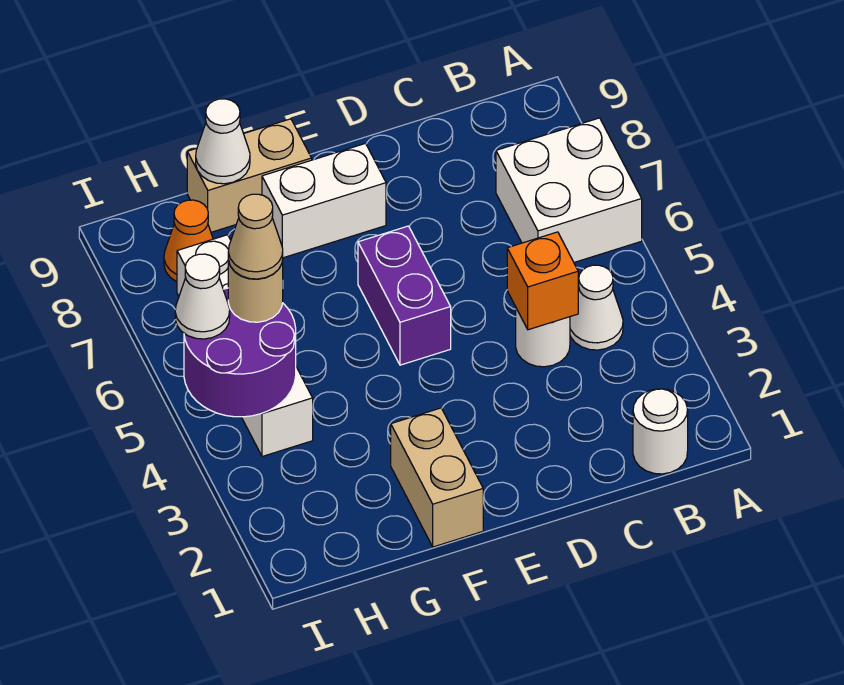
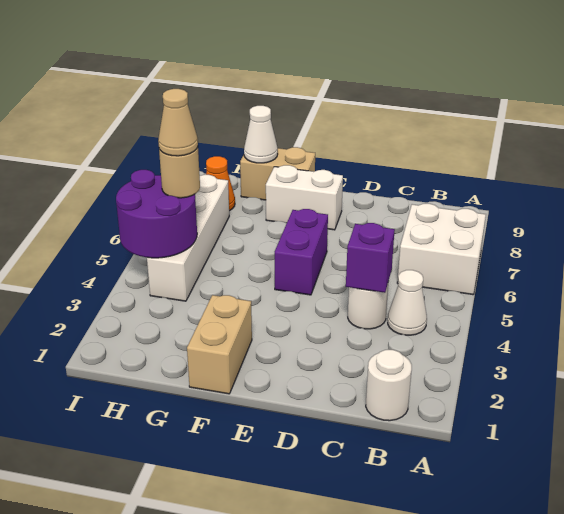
orange brick C4 level 2 -> purple brick C4 level 2
white cone I5 level 3 -> none

